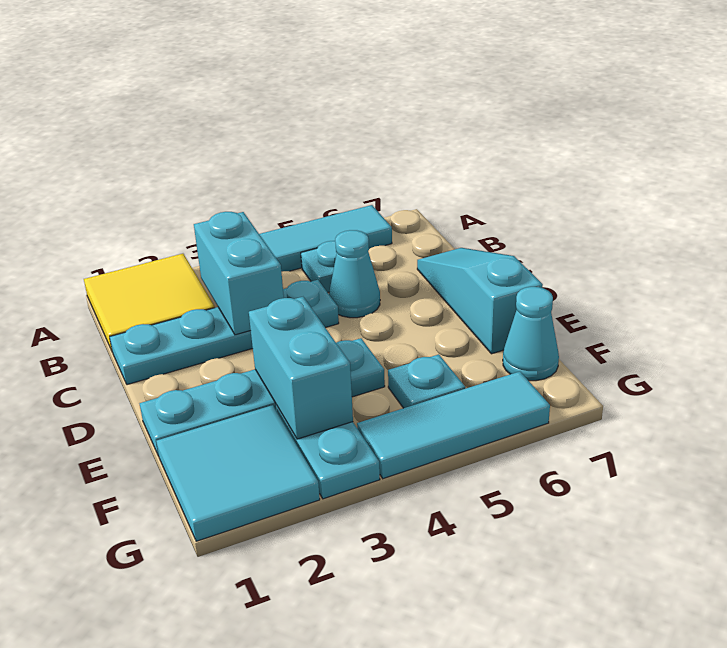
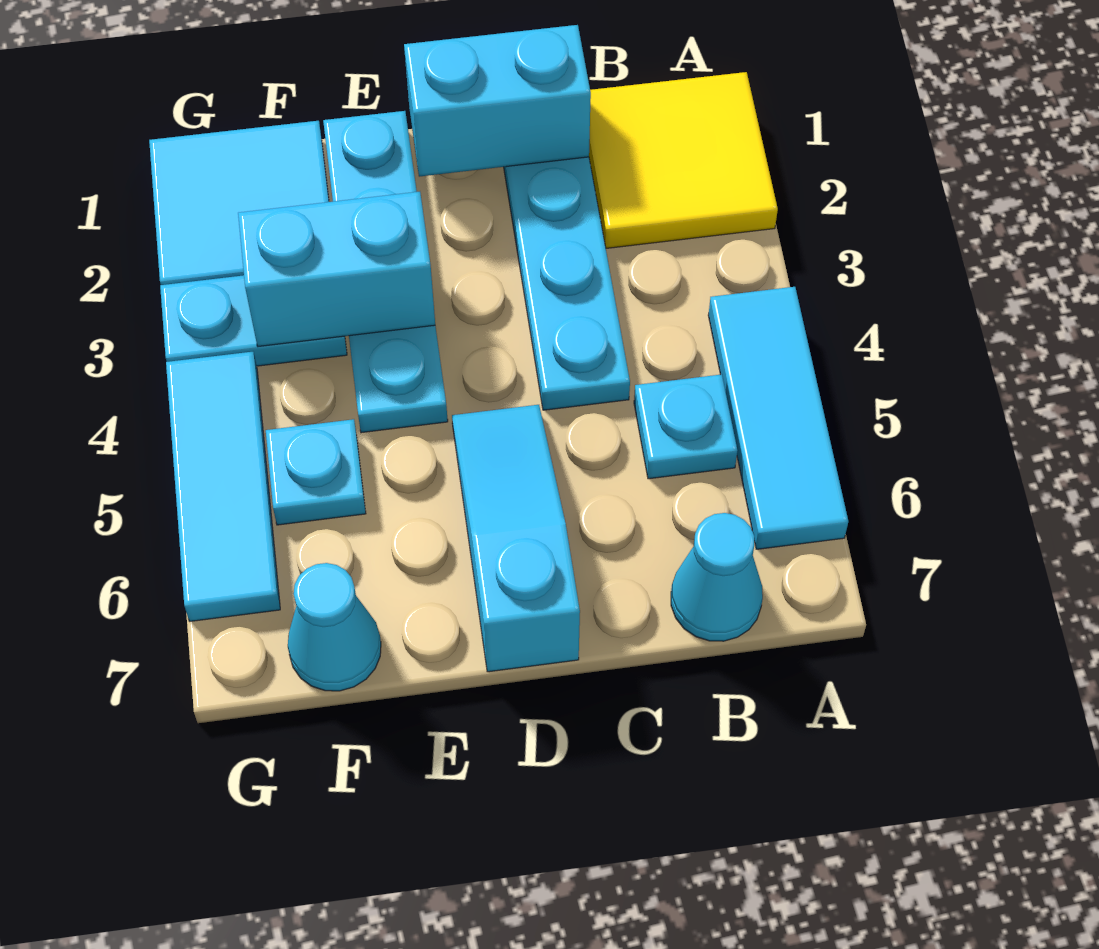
cyan brick B3:C3 level 2 -> cyan brick C1:D1 level 2
cyan cone C5 level 1 -> cyan cone B7 level 1
cyan slope C7:E7 level 1 top E -> cyan slope D5:D7 level 1 top 7

